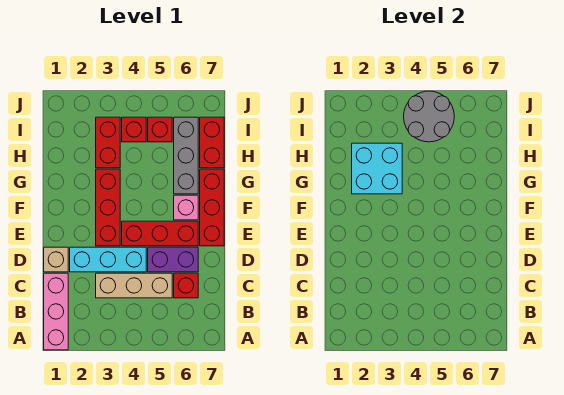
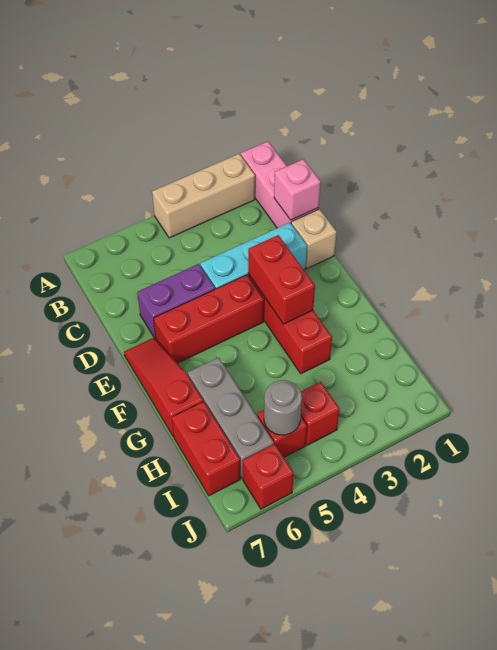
tan brick C3:C5 level 1 -> tan brick A2:A4 level 1
red brick C6 level 1 -> red brick J6 level 1
red brick E7:G7 level 1 -> red slope E7:G7 level 1 top G
pink brick F6 level 1 -> pink brick C1 level 2
cyan brick G2:H3 level 2 -> none
red brick H3:I3 level 1 -> red brick E3:F3 level 2
grey round brick I4:J5 level 2 -> grey round brick I5 level 2

